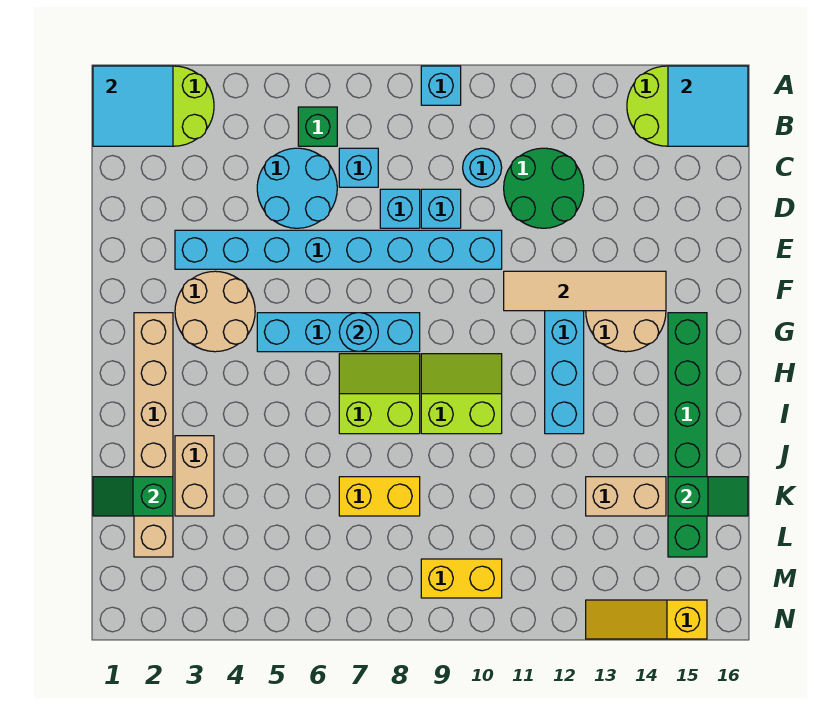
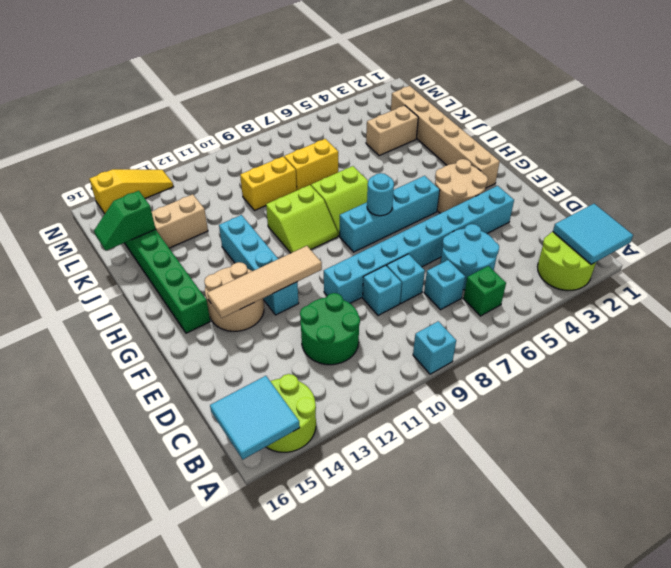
cyan round brick C10 level 1 -> none
tan brick J3:K3 level 1 -> tan brick K3:K4 level 1
green slope K1:K2 level 2 top 2 -> none
yellow brick M9:M10 level 1 -> yellow brick K9:K10 level 1

